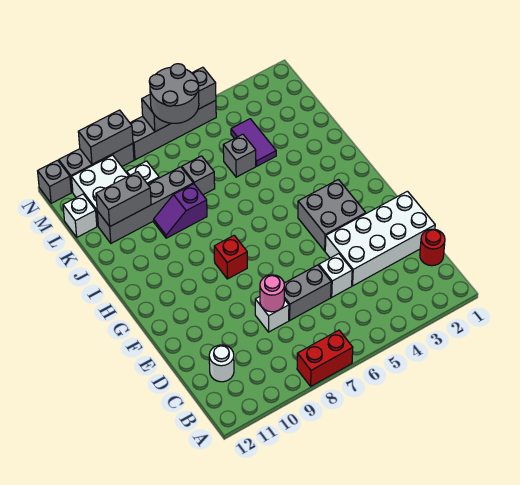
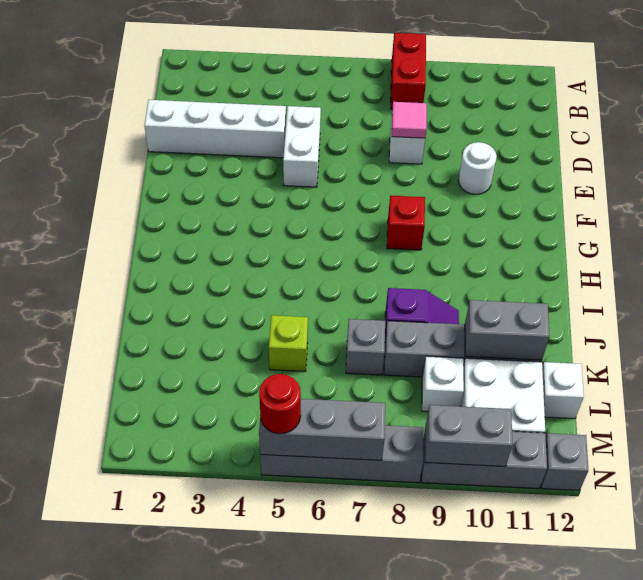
red brick A7:A8 level 1 -> red brick A8:B8 level 1
red round brick C1 level 1 -> red round brick N5 level 3
white round brick C11 level 1 -> white round brick E10 level 1
white brick D1:E4 level 1 -> white brick D1:D4 level 1
white brick D5 level 1 -> white brick D5:E5 level 1
grey brick D6:D7 level 1 -> none
pink round brick D8 level 2 -> pink tile D8 level 2
grey brick F3:G4 level 1 -> none
purple tile K4:L4 level 1 -> none
grey brick K5 level 1 -> lime brick K5 level 1
grey round brick M6:N7 level 3 -> none

